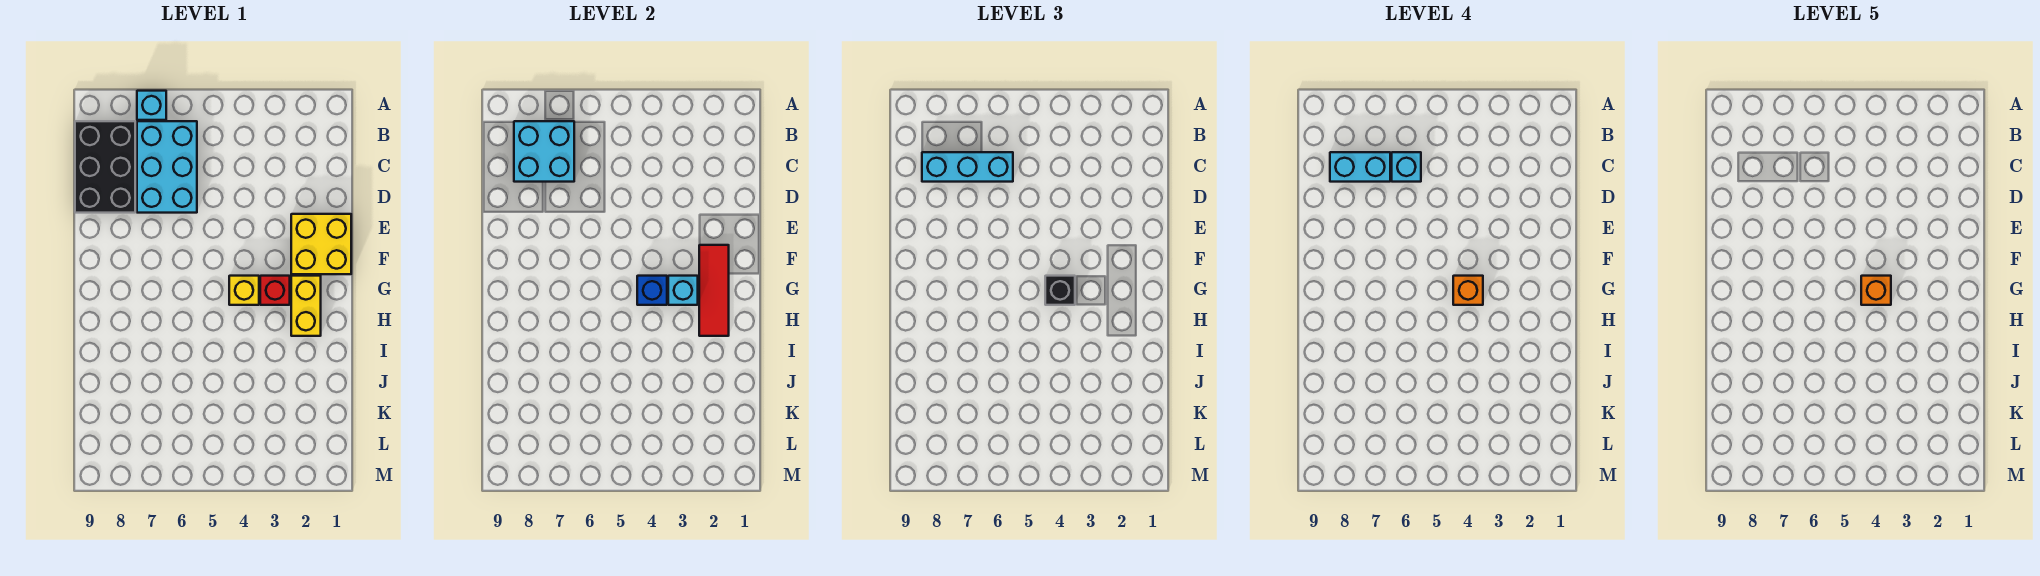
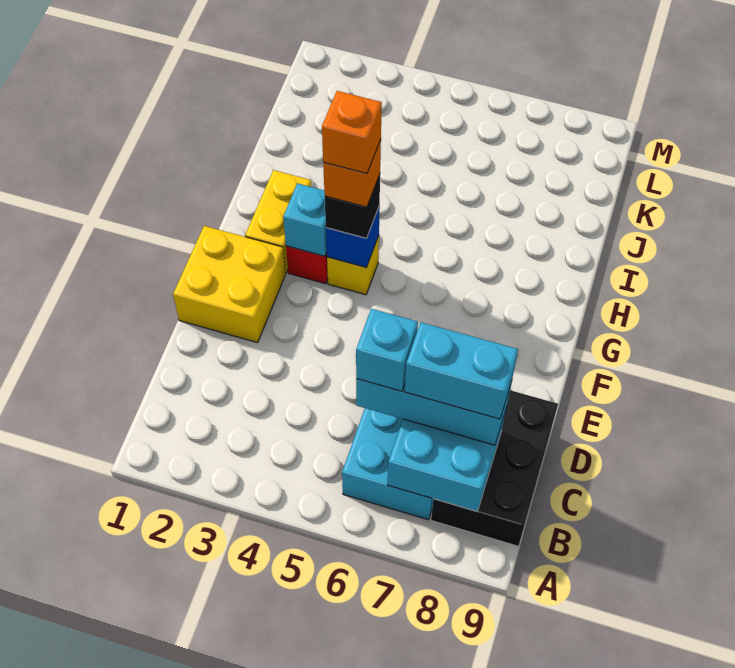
cyan brick A7 level 1 -> none
red tile F2:H2 level 2 -> none

